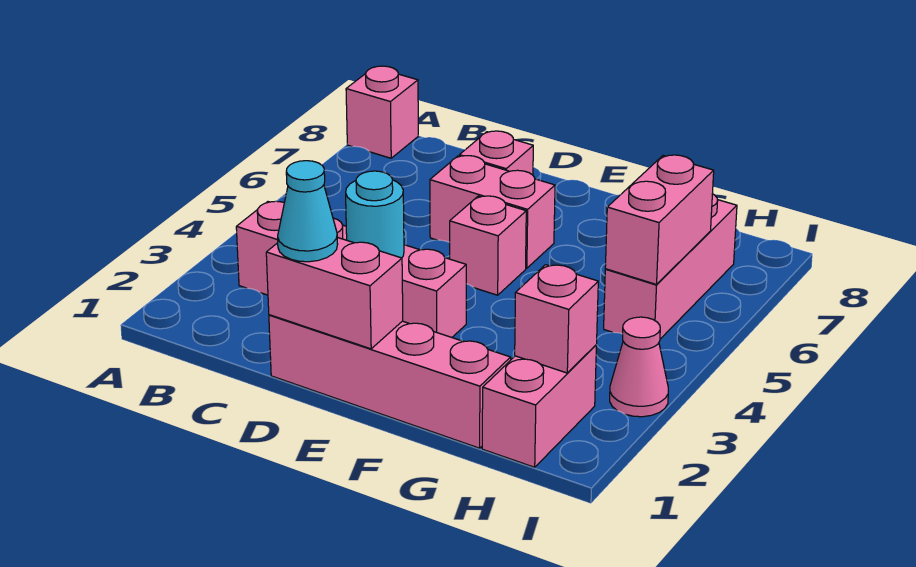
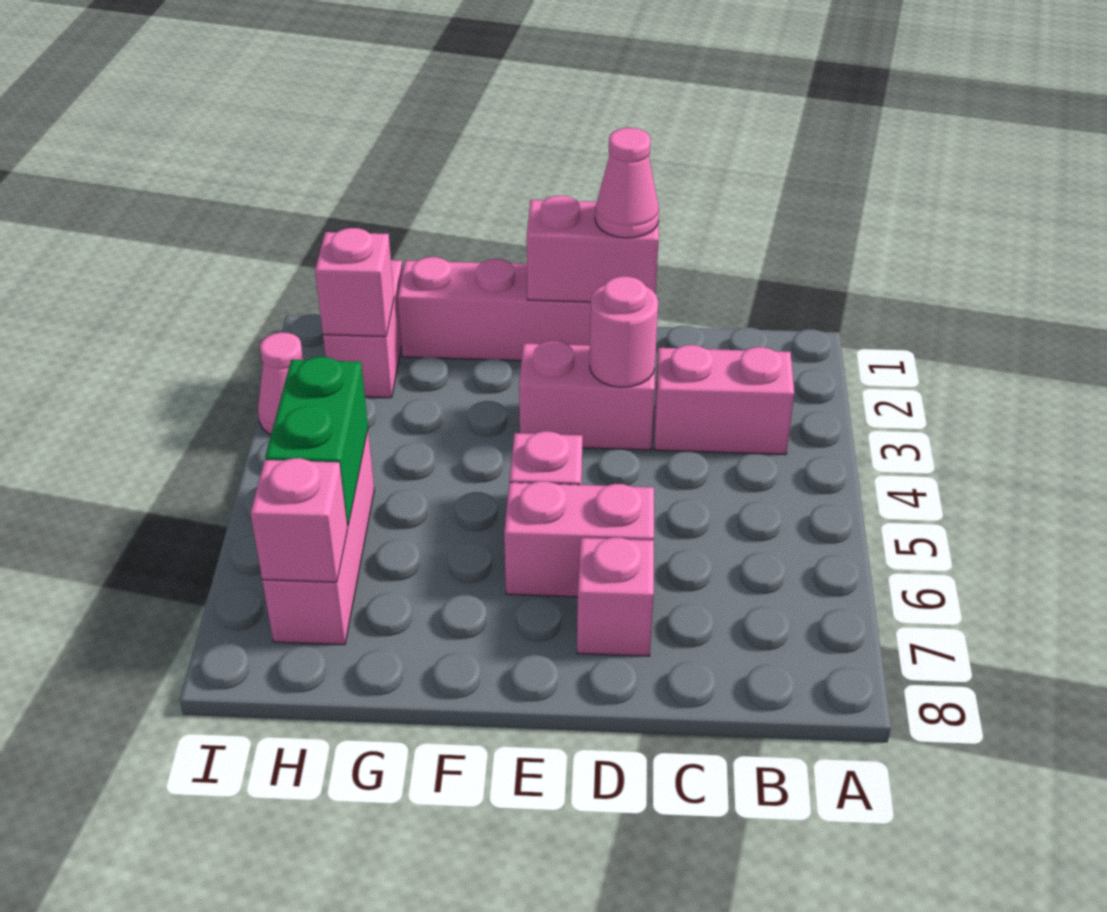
pink brick A8 level 1 -> pink brick H7 level 2
cyan cone D1 level 3 -> pink cone D1 level 3
cyan round brick D3 level 2 -> pink round brick D3 level 2
pink brick H5:H6 level 2 -> green brick H5:H6 level 2

